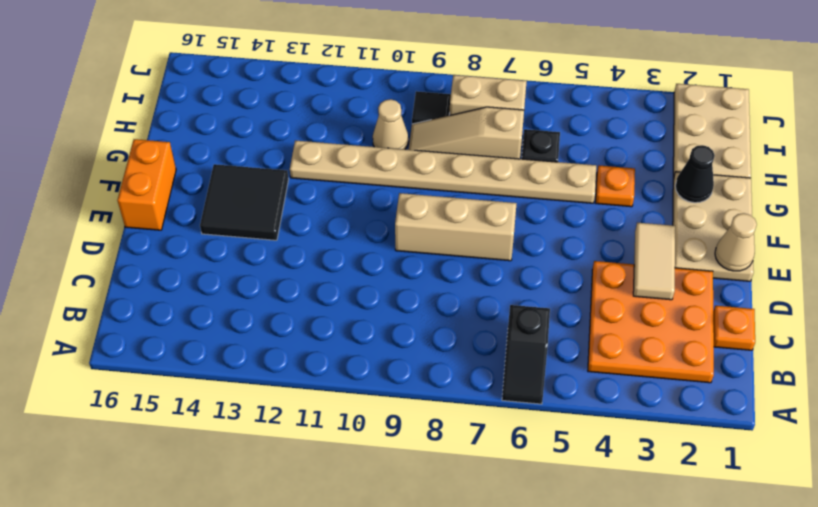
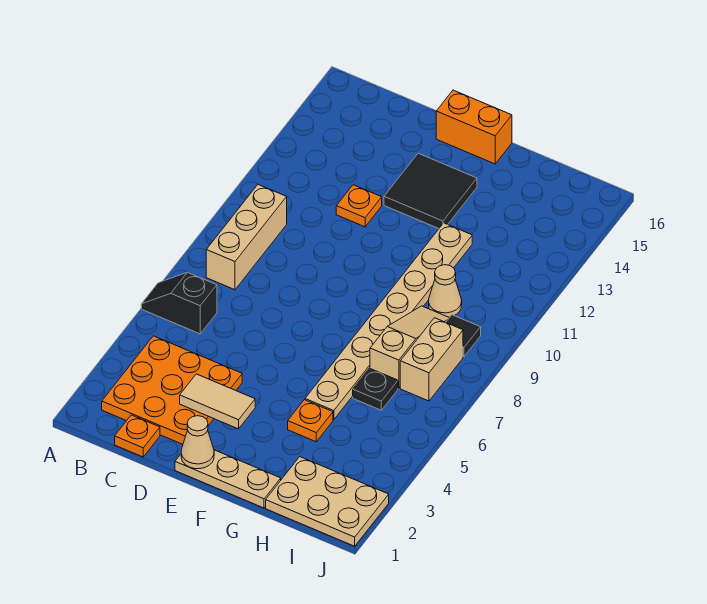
none -> orange plate D12 level 1
tan plate E1:G2 level 1 -> tan plate E1:G1 level 1
tan brick E7:E9 level 1 -> tan brick B8:B10 level 1
black cone G2 level 2 -> none

